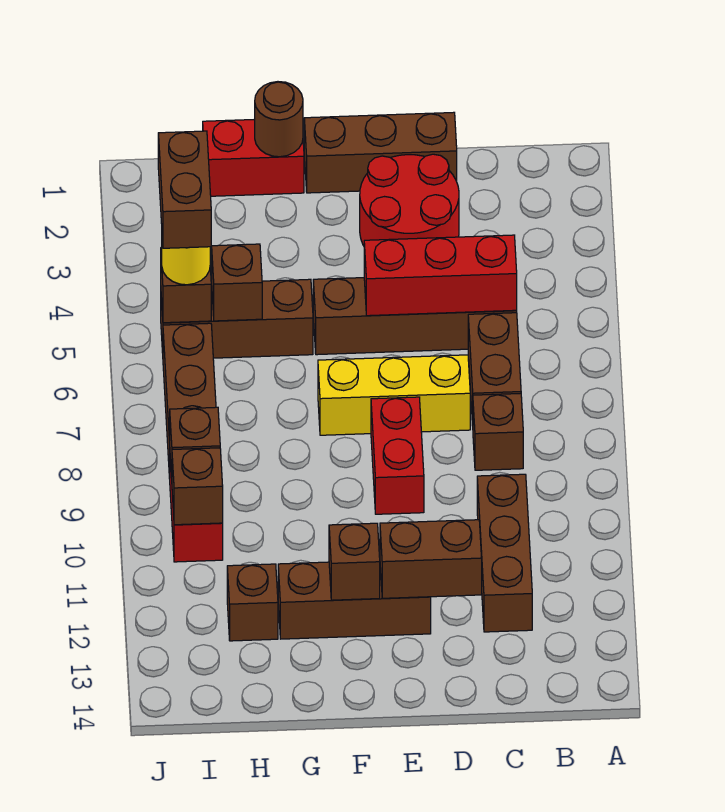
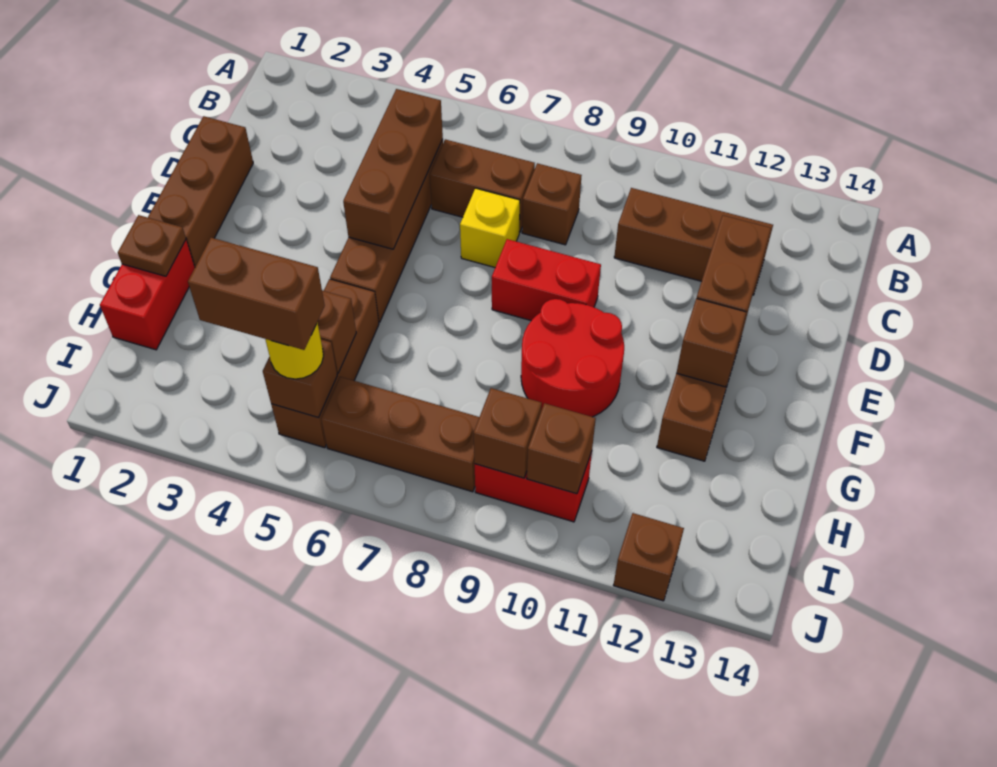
red brick C5:E5 level 2 -> brown brick C5:E5 level 2
red round brick D2:E3 level 1 -> red round brick F9:G10 level 1
yellow brick D7:F7 level 1 -> yellow brick D7 level 1
brown round brick G1 level 2 -> brown plate G1 level 2
brown brick H12 level 1 -> brown brick J12 level 1

